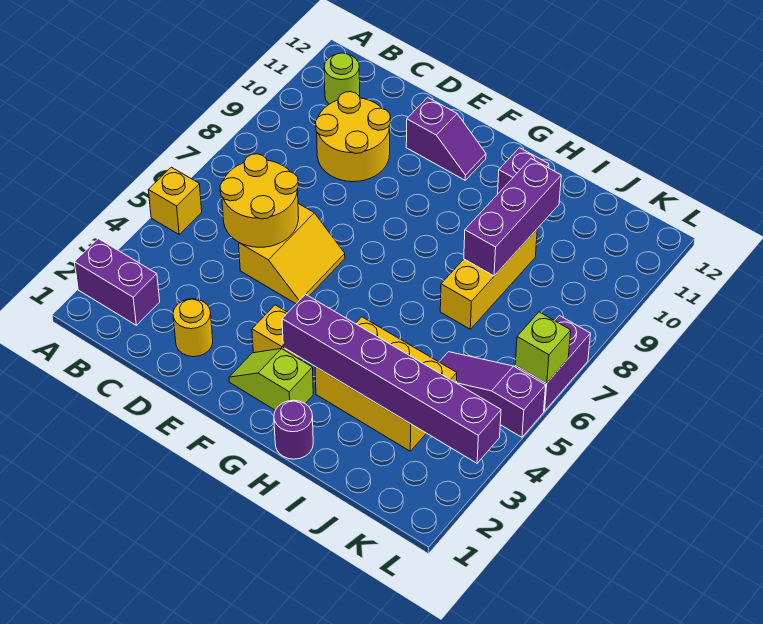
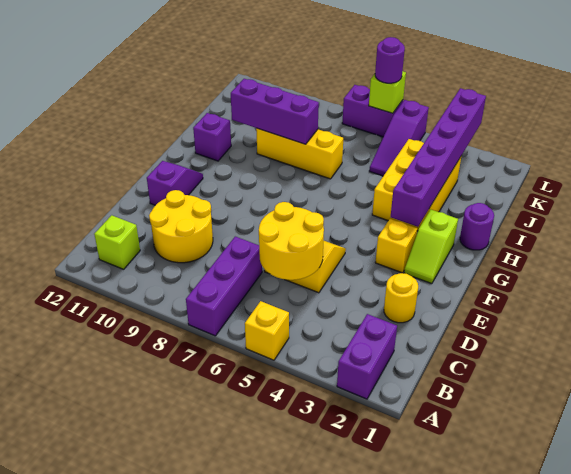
none -> purple brick A7:C7 level 1
lime round brick B11 level 1 -> lime brick B11 level 1
none -> purple round brick L6 level 3

